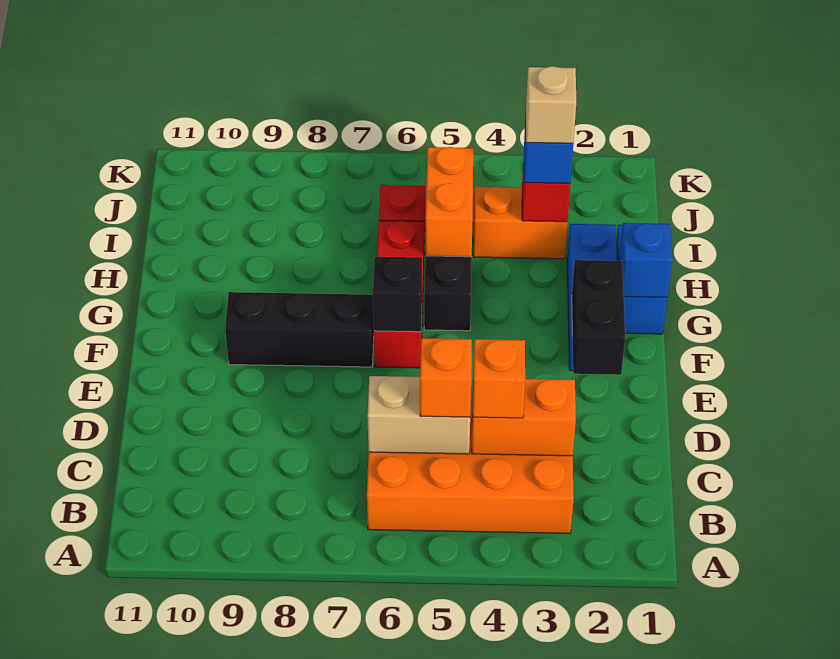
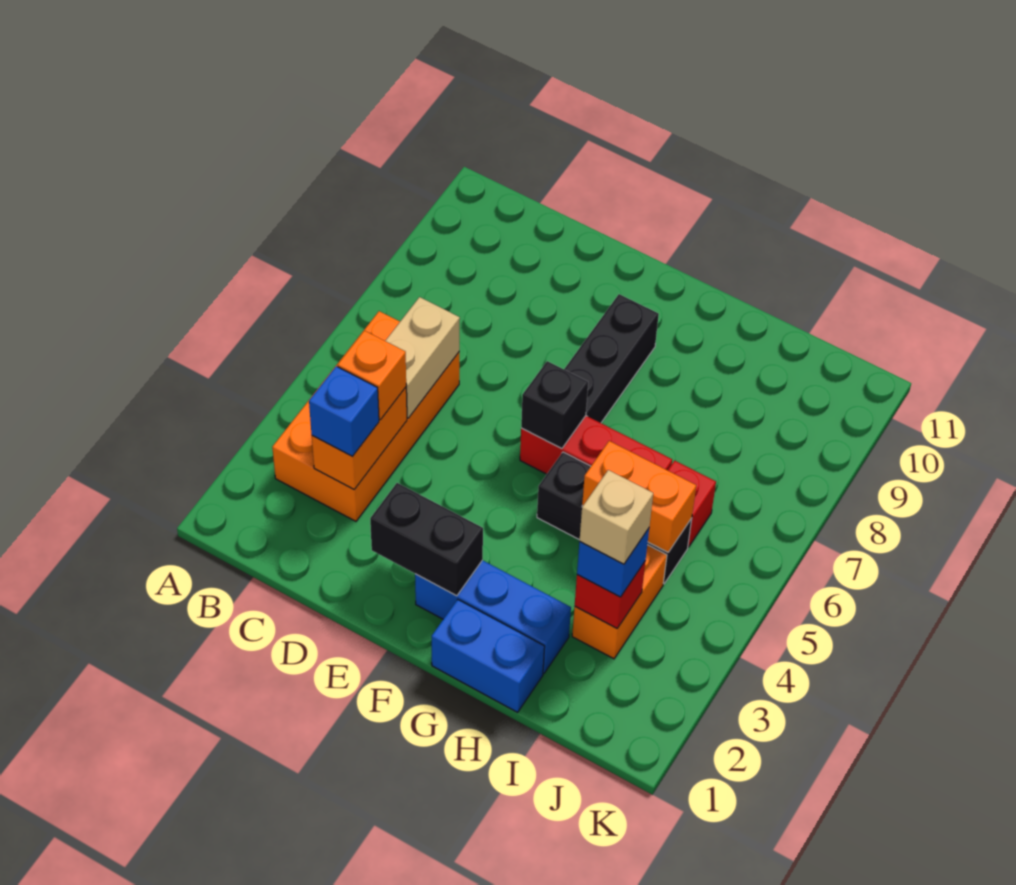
orange brick C5 level 3 -> none
blue brick G1 level 2 -> blue brick C3 level 3

